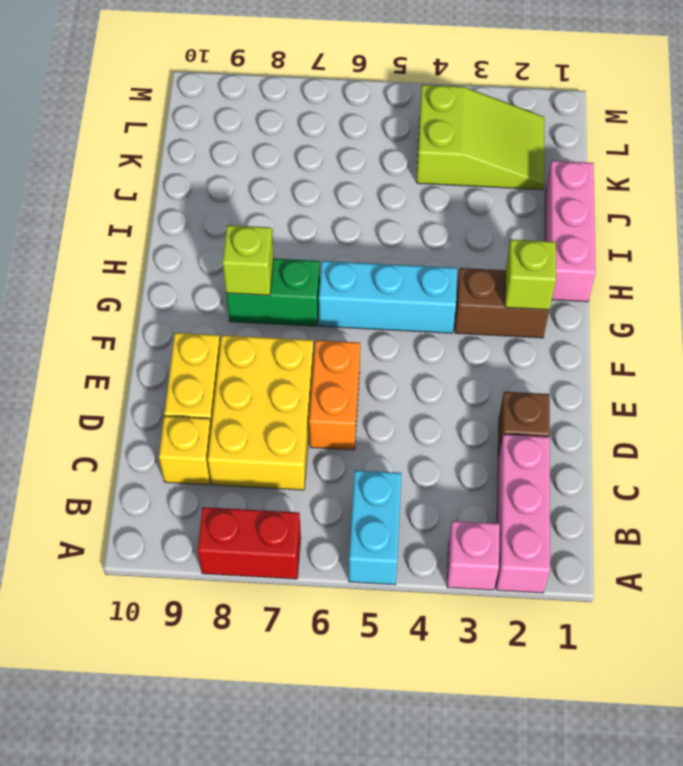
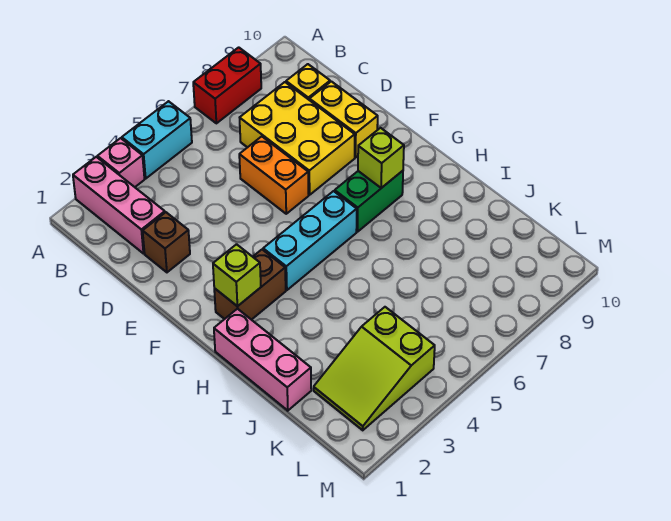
cyan brick A5:B5 level 1 -> cyan brick A4:A5 level 1

